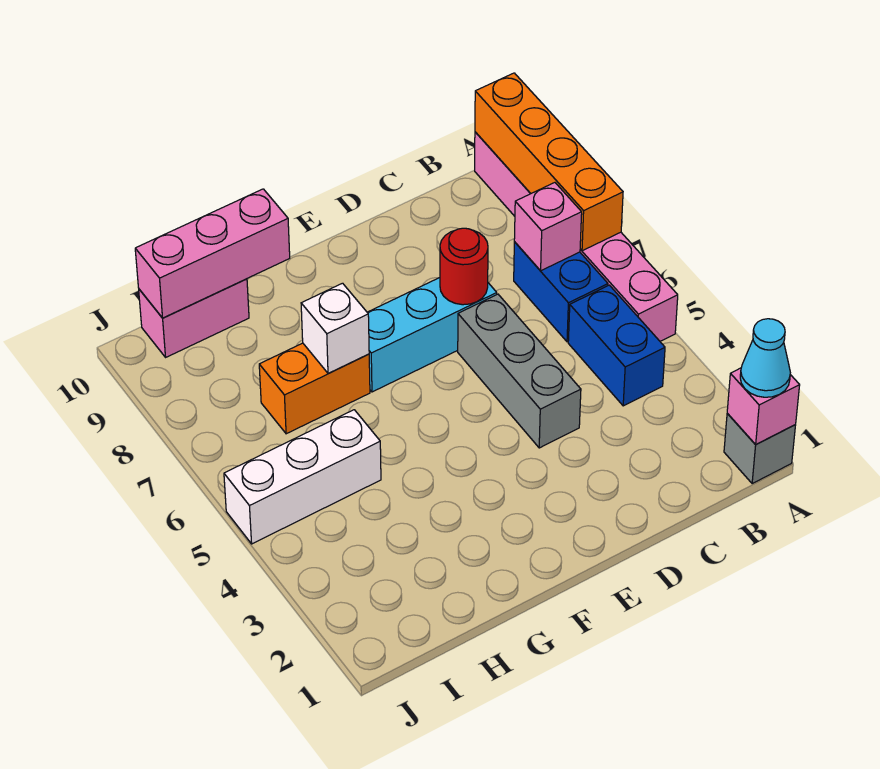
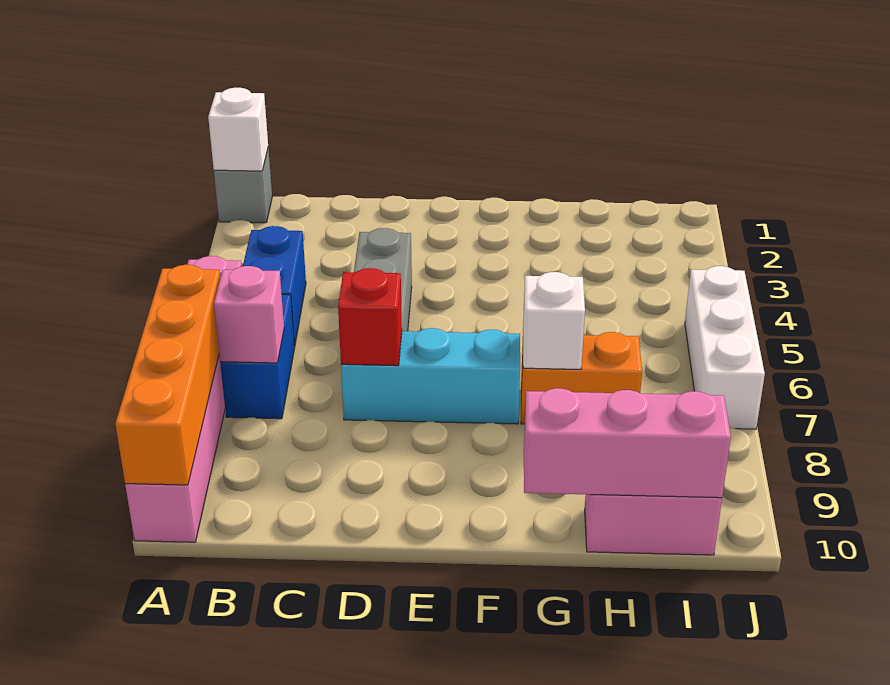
pink brick A1 level 2 -> white brick A1 level 2
cyan cone A1 level 3 -> none
red round brick D7 level 2 -> red brick D7 level 2
white brick H5:J5 level 1 -> white brick J5:J7 level 1

